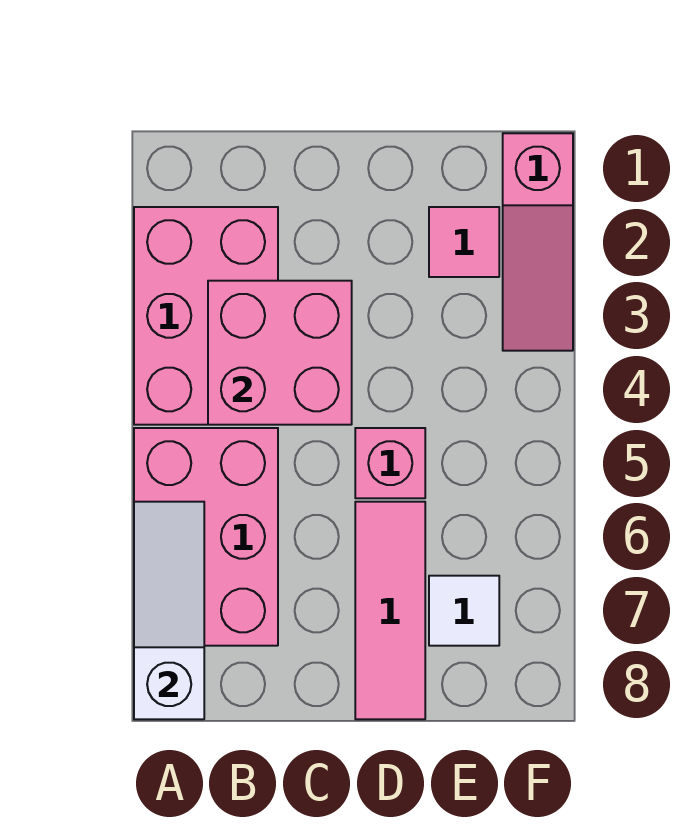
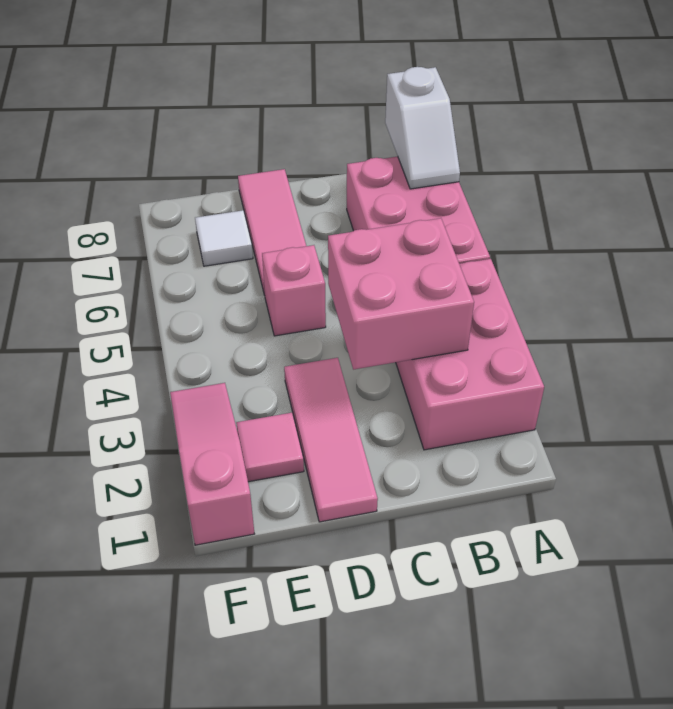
white slope A6:A8 level 2 top 8 -> white slope A7:A8 level 2 top 8
none -> pink tile D1:D3 level 1

